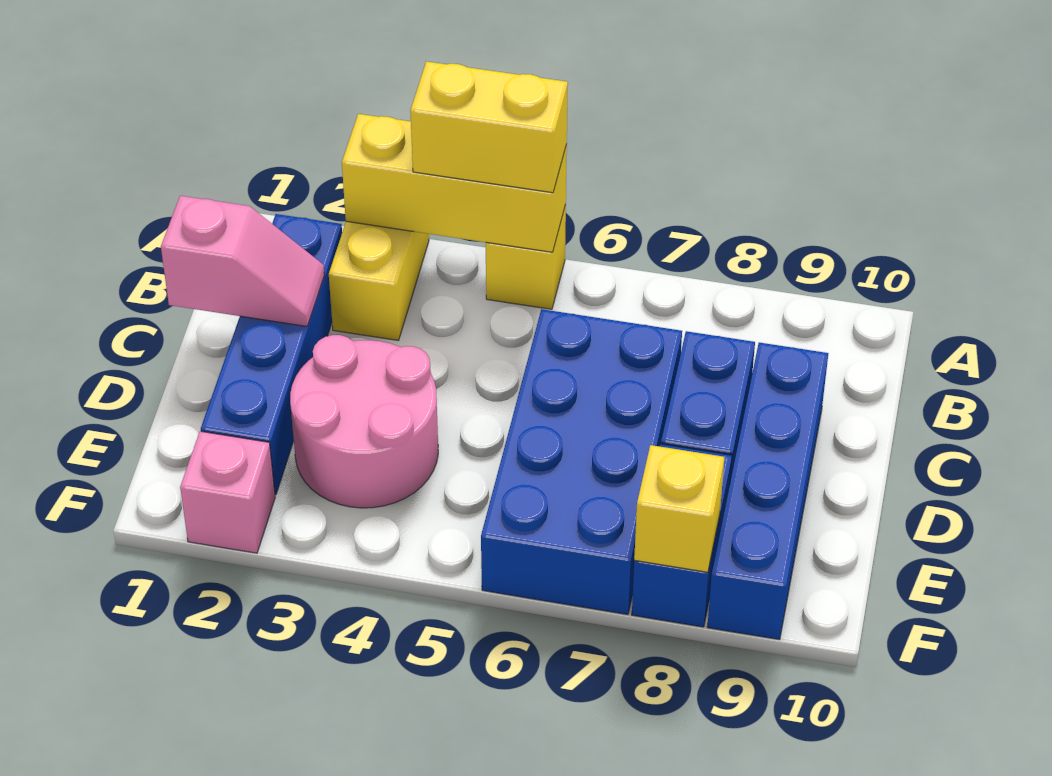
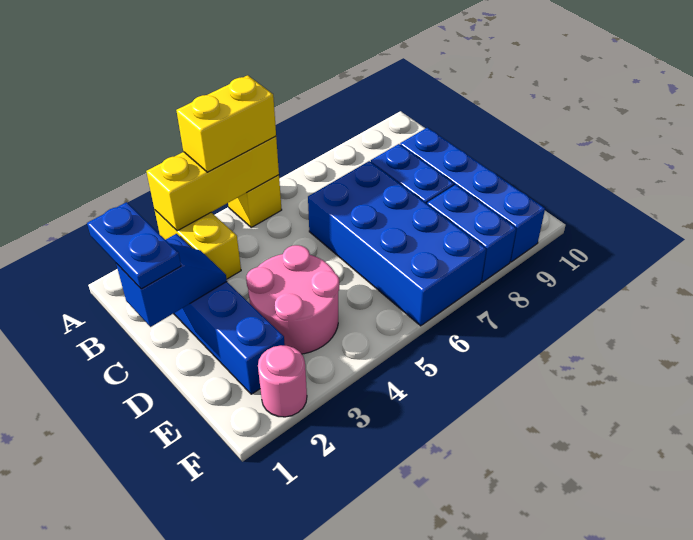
none -> blue plate B1:C1 level 3
pink slope C1:C2 level 2 top 1 -> blue slope C1:C2 level 2 top 1
pink brick F2 level 1 -> pink round brick F2 level 1
yellow brick F8 level 2 -> none

